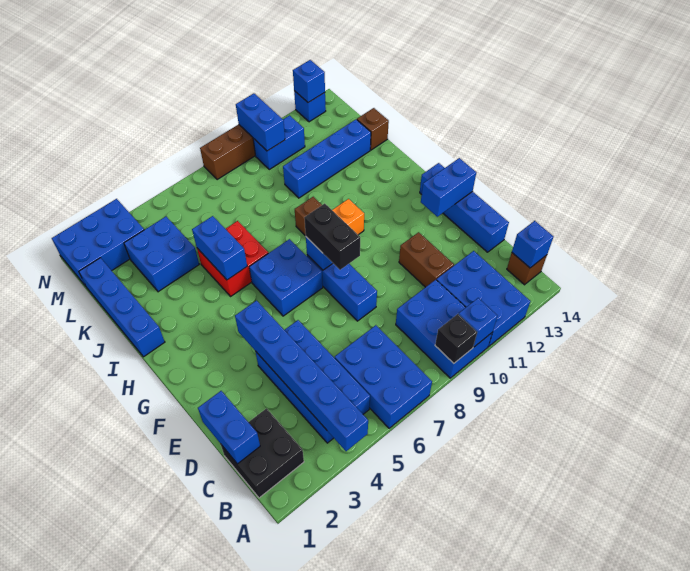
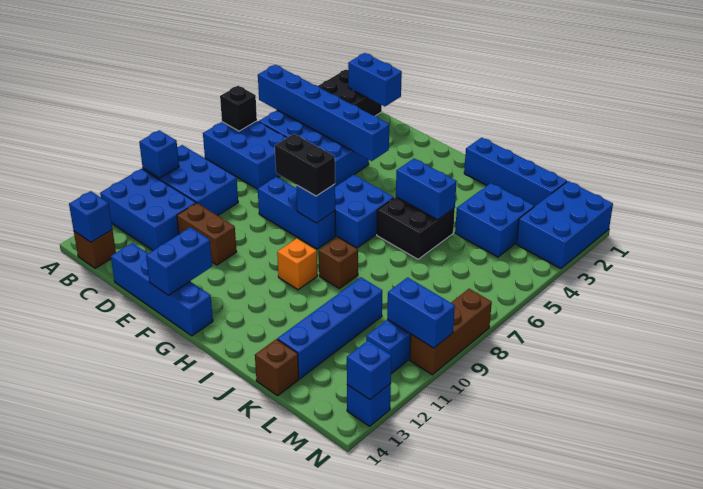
black brick A9 level 2 -> black brick A6 level 2
red brick I5:J6 level 1 -> black brick I5:J6 level 1

